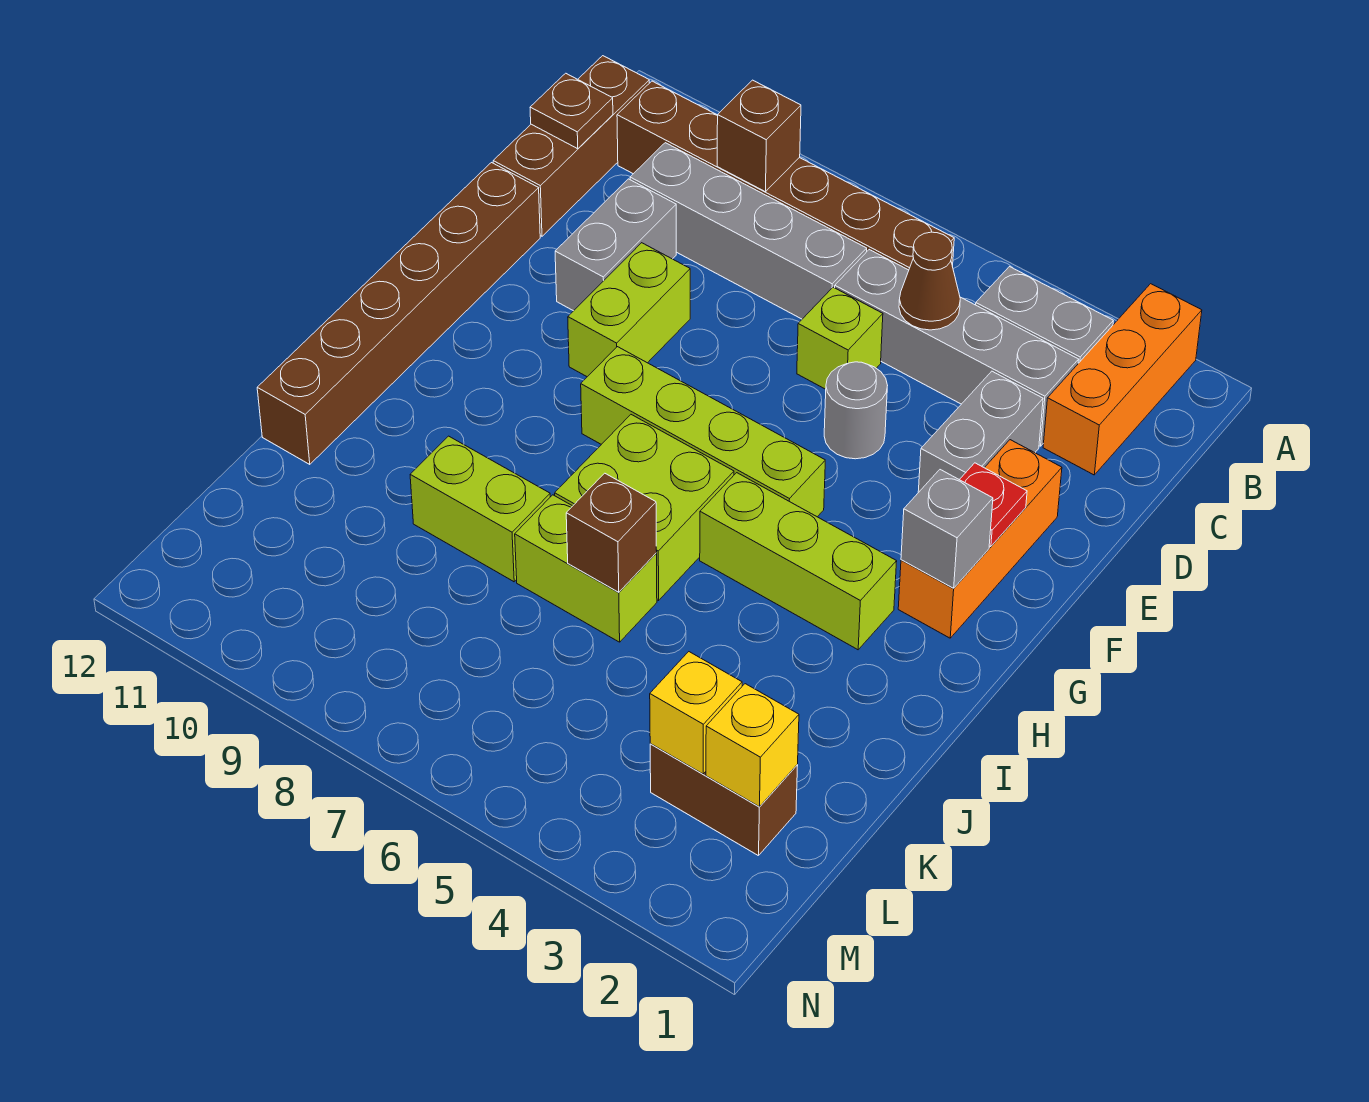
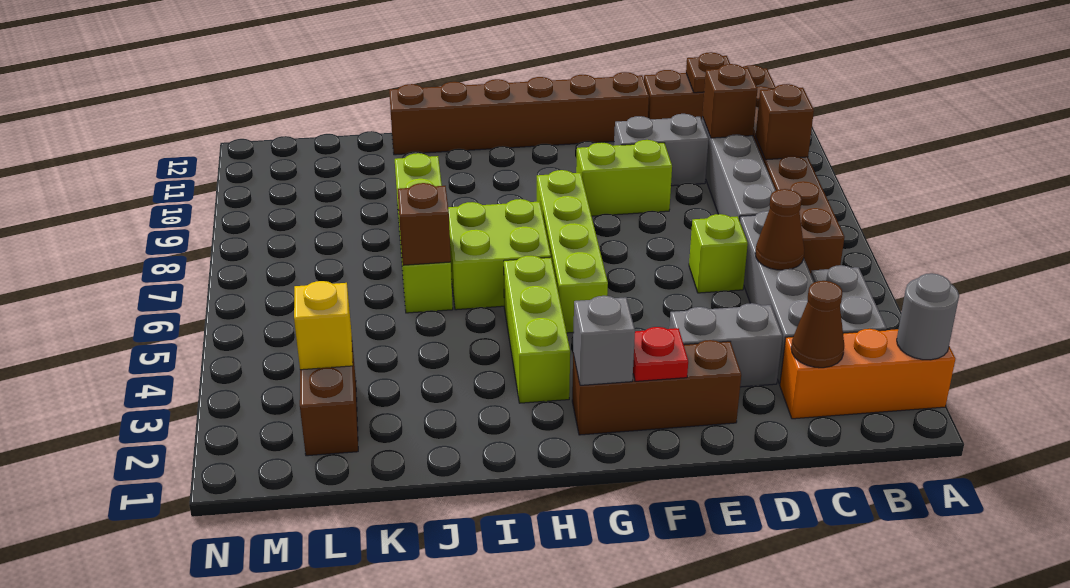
none -> brown cone C2 level 2
none -> brown brick C10 level 2
orange brick E2:G2 level 1 -> brown brick E2:G2 level 1
grey round brick E5 level 1 -> grey round brick A2 level 2
yellow brick L2 level 2 -> none

